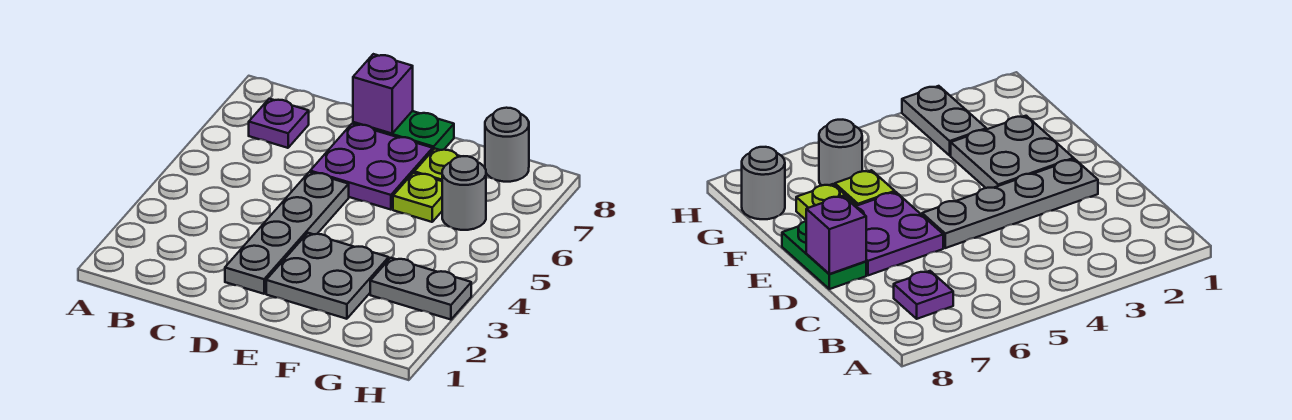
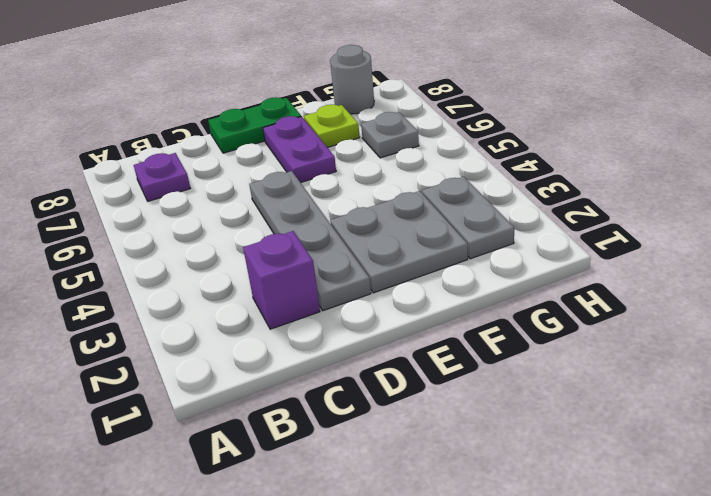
purple plate D6:E7 level 1 -> purple plate E6:E7 level 1
purple brick D8 level 2 -> purple brick C2 level 1
lime plate F6 level 1 -> none
grey plate G3:H3 level 1 -> grey plate G2:G3 level 1
grey round brick G6 level 1 -> grey plate G6 level 1

